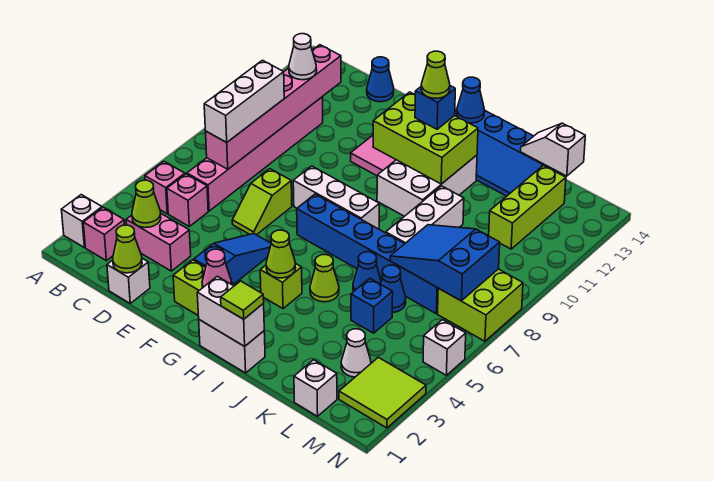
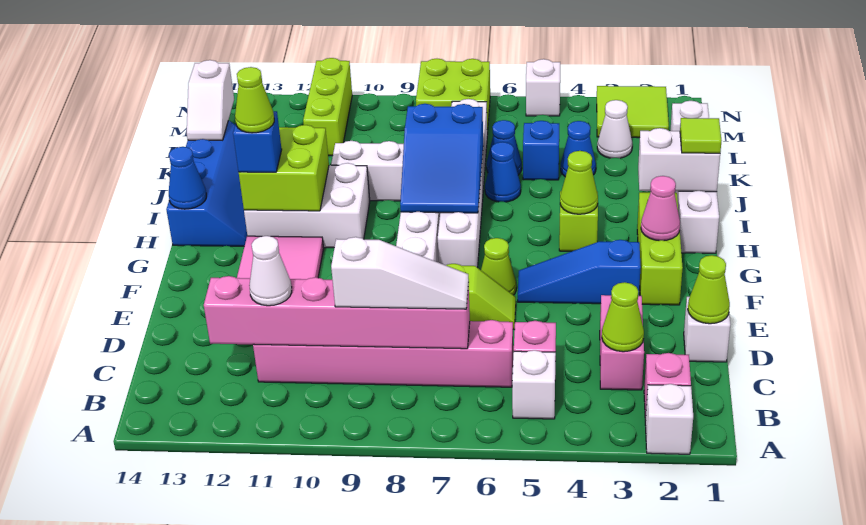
pink brick B5 level 1 -> white brick B5 level 1
white brick C7:C9 level 3 -> white slope C7:C9 level 3 top 9
blue cone D14 level 1 -> blue cone K4 level 1
blue brick G7:L7 level 1 -> white brick G7:L7 level 1
lime brick G11:I12 level 2 -> lime brick H11:I12 level 2
white brick H1:I1 level 2 -> white brick I1:I2 level 2
lime cone I5 level 1 -> lime cone F6 level 1
blue slope K7:M8 level 2 top M -> blue slope H7:J8 level 2 top J
lime brick L11:L13 level 1 -> lime brick L11:N11 level 1

